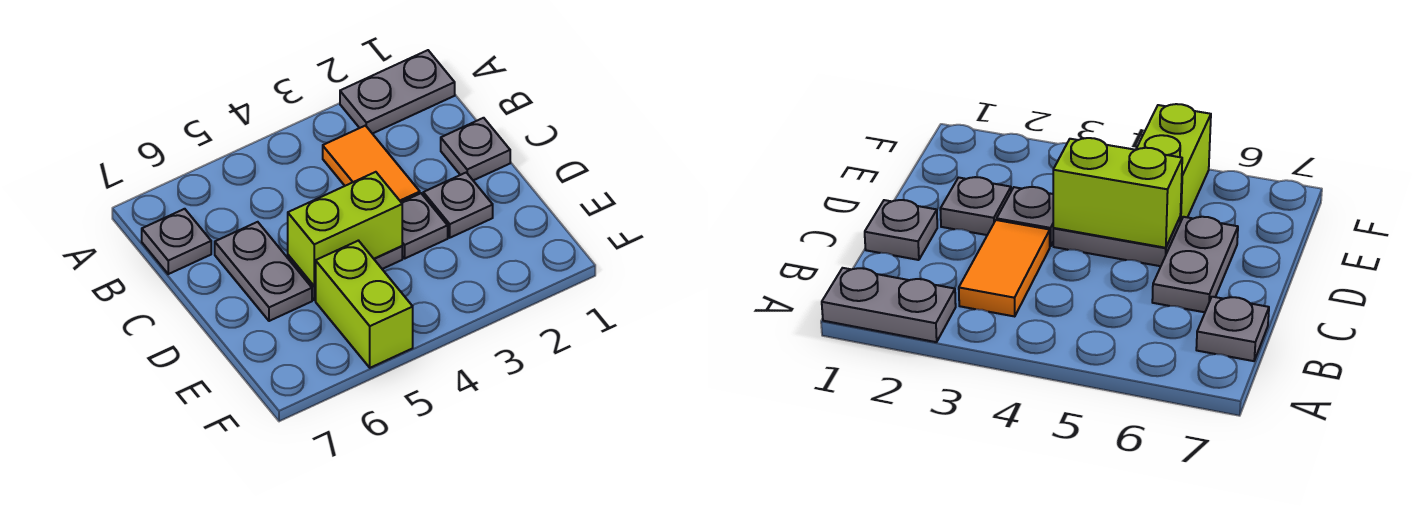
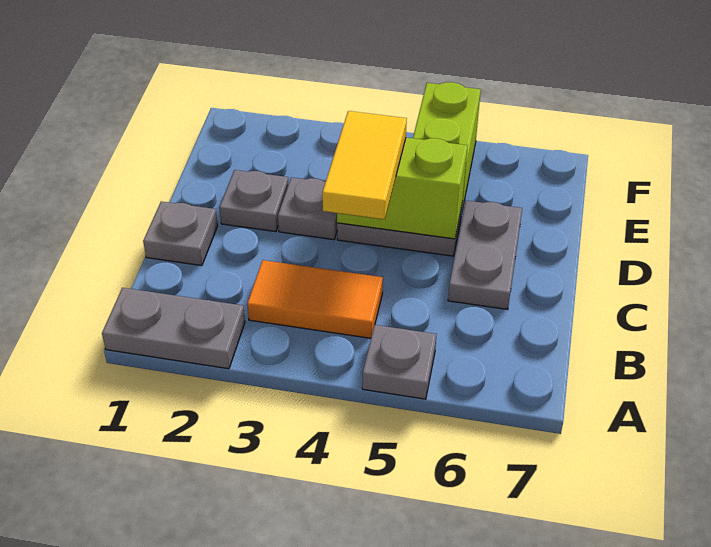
orange tile B3:C3 level 1 -> orange tile B3:B4 level 1
grey plate B7 level 1 -> grey plate A5 level 1
none -> yellow tile C4:D4 level 3

